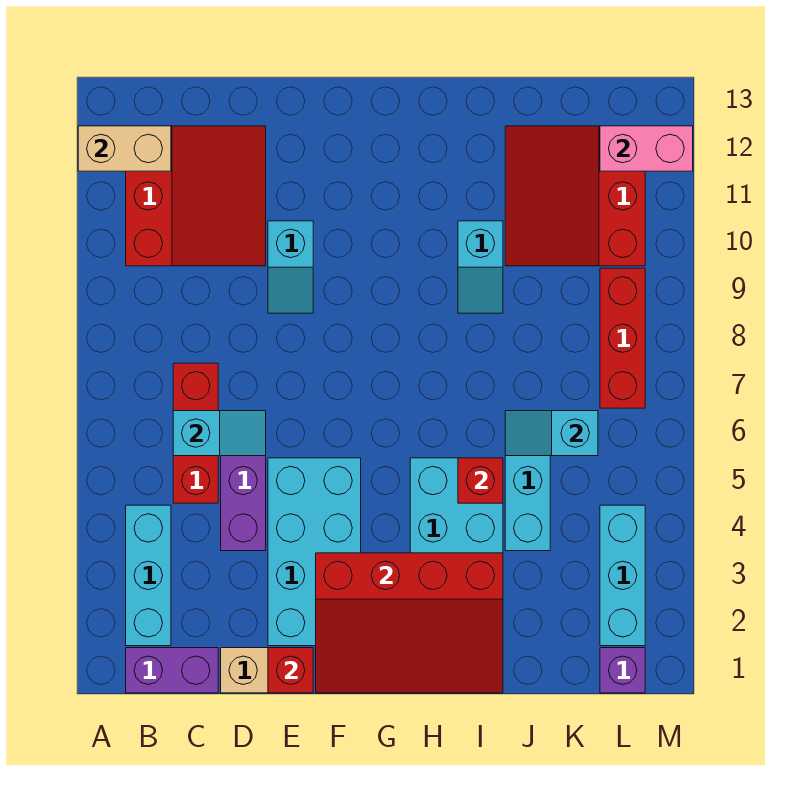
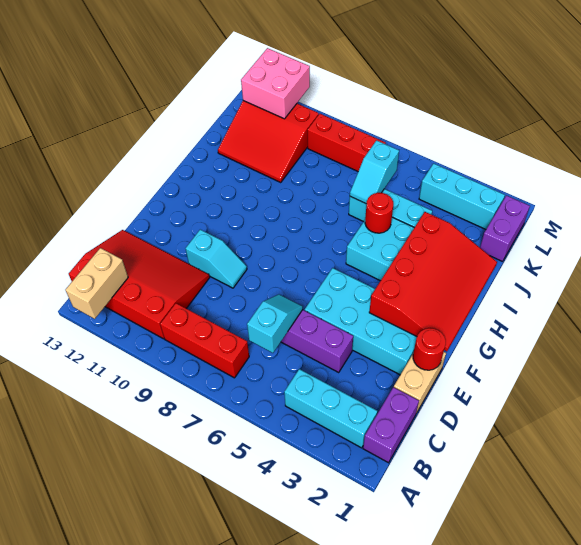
red slope B10:D12 level 1 top B -> red slope B10:D13 level 1 top B
red brick C5:C7 level 1 -> red brick B7:B9 level 1
red brick E1 level 2 -> red round brick E1 level 2
red brick I5 level 2 -> red round brick I5 level 2
cyan slope I9:I10 level 1 top 10 -> none
purple brick L1 level 1 -> purple brick K1:L1 level 1
pink brick L12:M12 level 2 -> pink brick L11:M12 level 2

